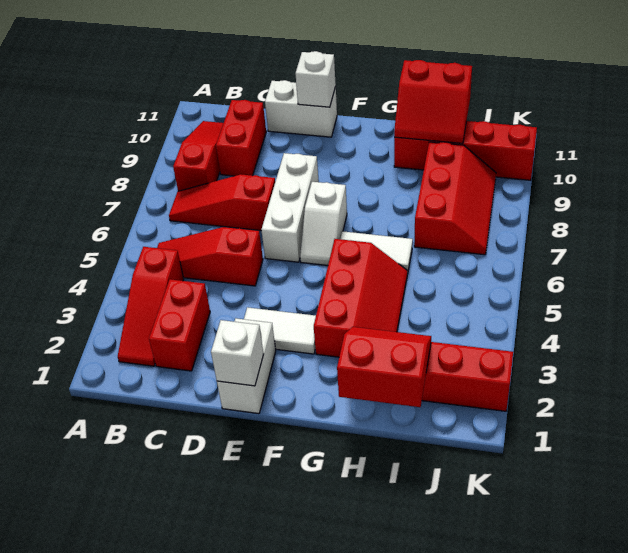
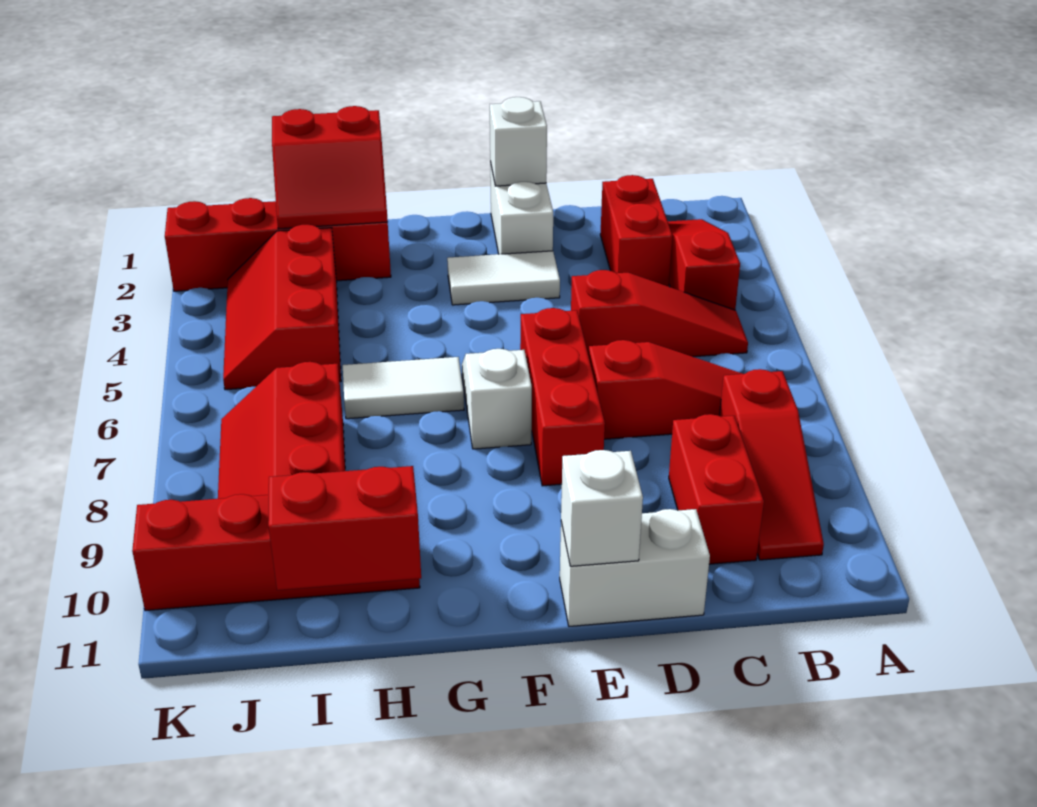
white brick E6:E8 level 1 -> red brick E6:E8 level 1
red slope G3:H5 level 1 top G -> red slope I3:J5 level 1 top I

